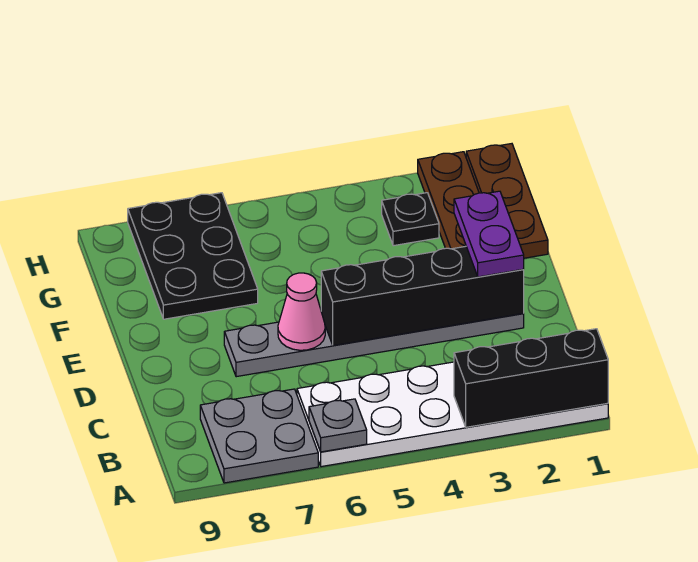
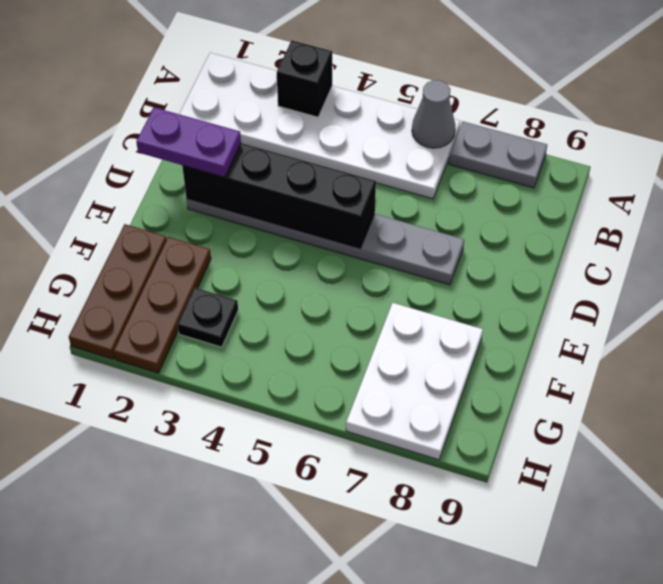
black brick A1:A3 level 2 -> black brick A3 level 2
grey plate A6 level 2 -> grey cone A6 level 2
grey plate A7:B8 level 1 -> grey plate A7:A8 level 1
purple plate D2:E2 level 3 -> purple plate D1:D2 level 3
pink cone D6 level 2 -> none
black plate F7:H8 level 1 -> white plate F7:H8 level 1

